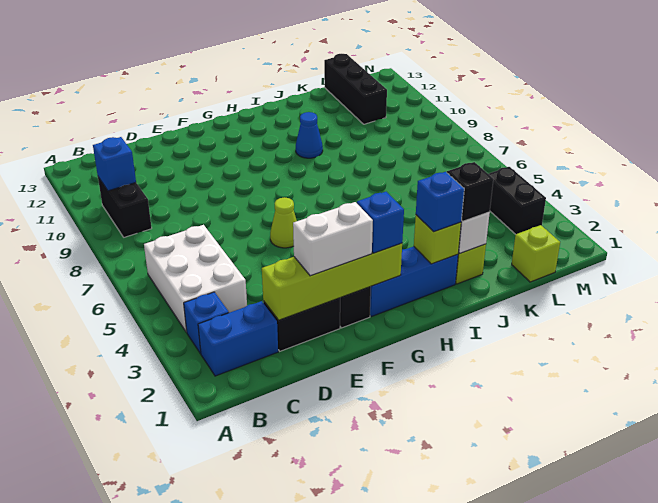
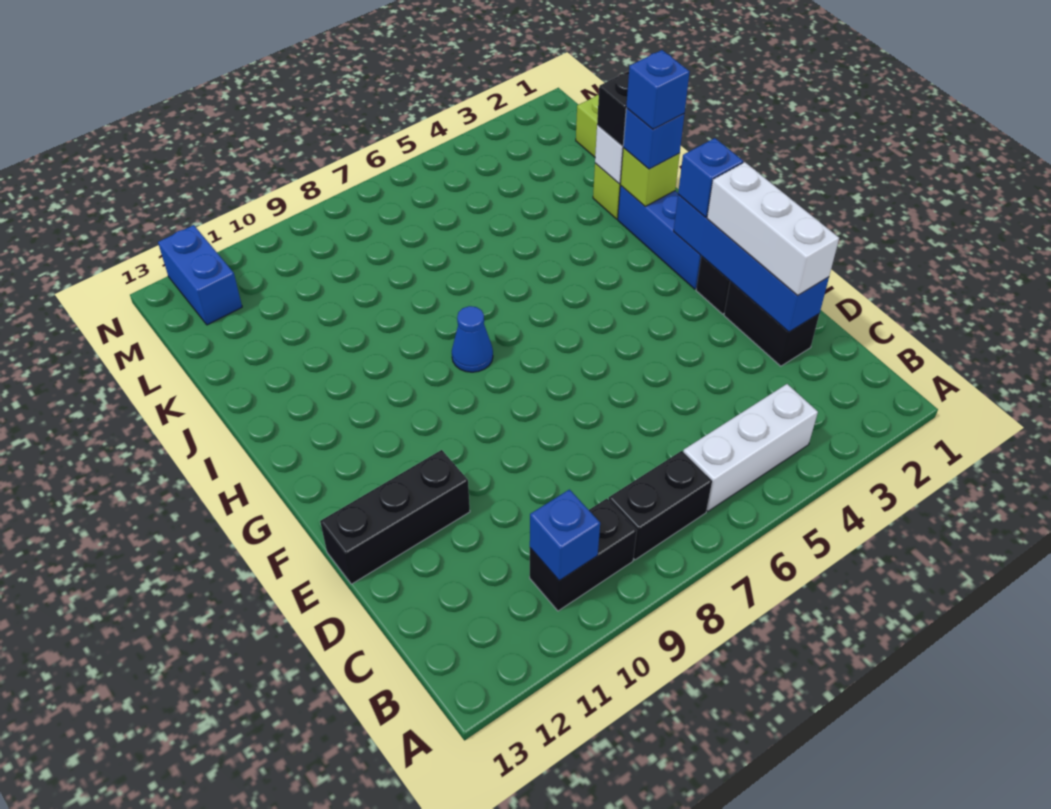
blue brick B2:C2 level 1 -> blue brick M12:N12 level 1
blue brick B3 level 1 -> blue brick I2 level 4
white brick B4:C6 level 1 -> white brick B4:B6 level 1
lime brick D2:G2 level 2 -> blue brick D2:G2 level 2
white brick E2:F2 level 3 -> white brick D2:F2 level 3
lime cone F6 level 1 -> none
blue cone I10 level 1 -> blue cone H8 level 1
black brick L11:L13 level 1 -> black brick E11:E13 level 1
black brick M3:M4 level 1 -> black brick B7:B8 level 1

